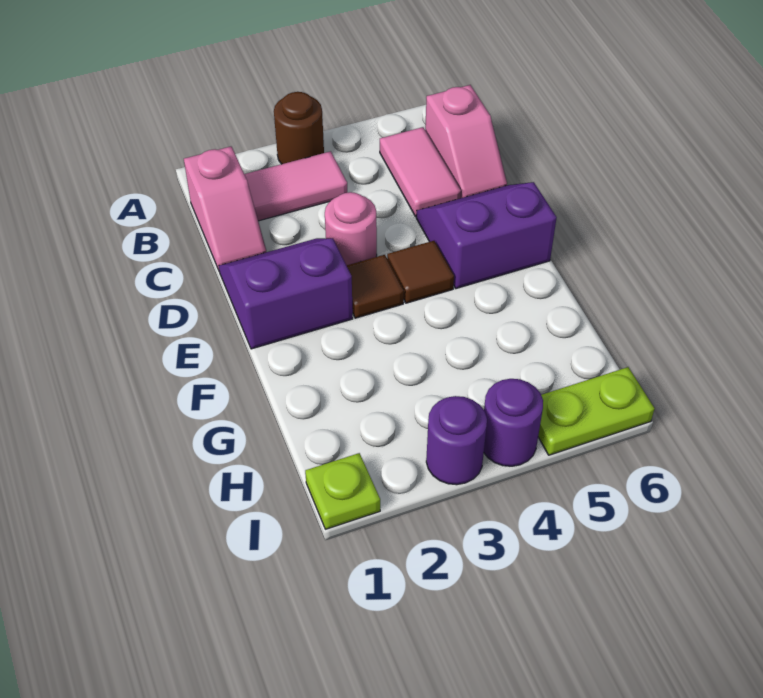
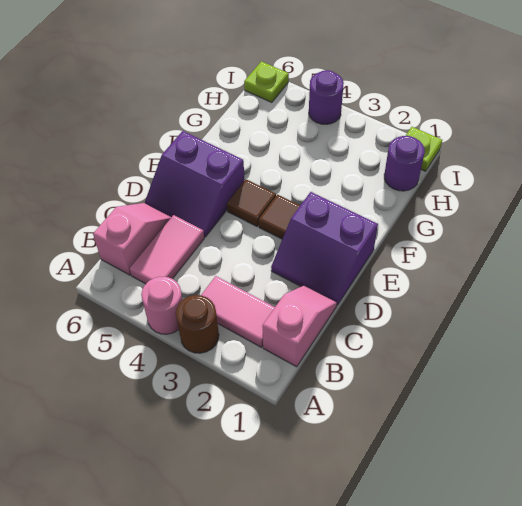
pink round brick D3 level 1 -> pink round brick A4 level 1
purple round brick I3 level 1 -> purple round brick H1 level 1
lime plate I5:I6 level 1 -> lime plate I6 level 1

